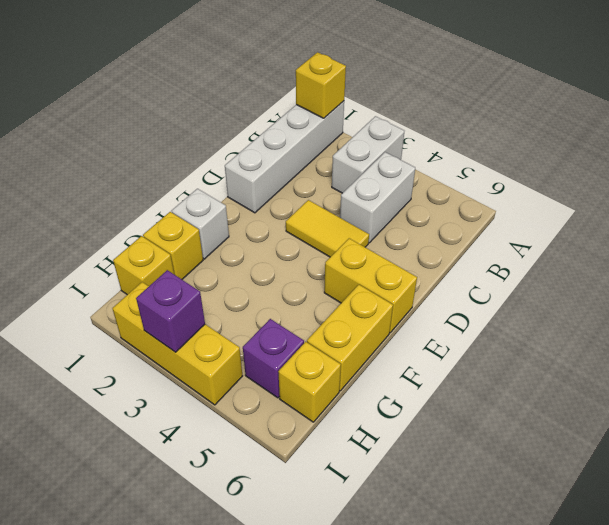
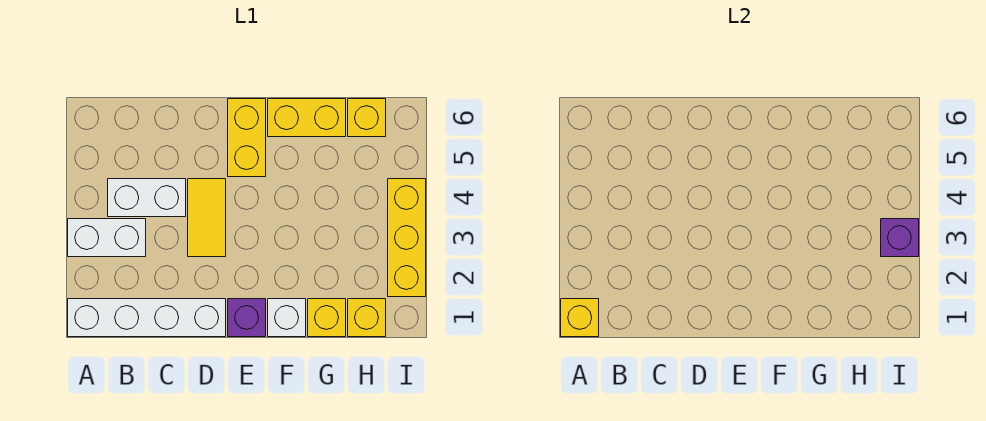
purple brick H5 level 1 -> purple brick E1 level 1

